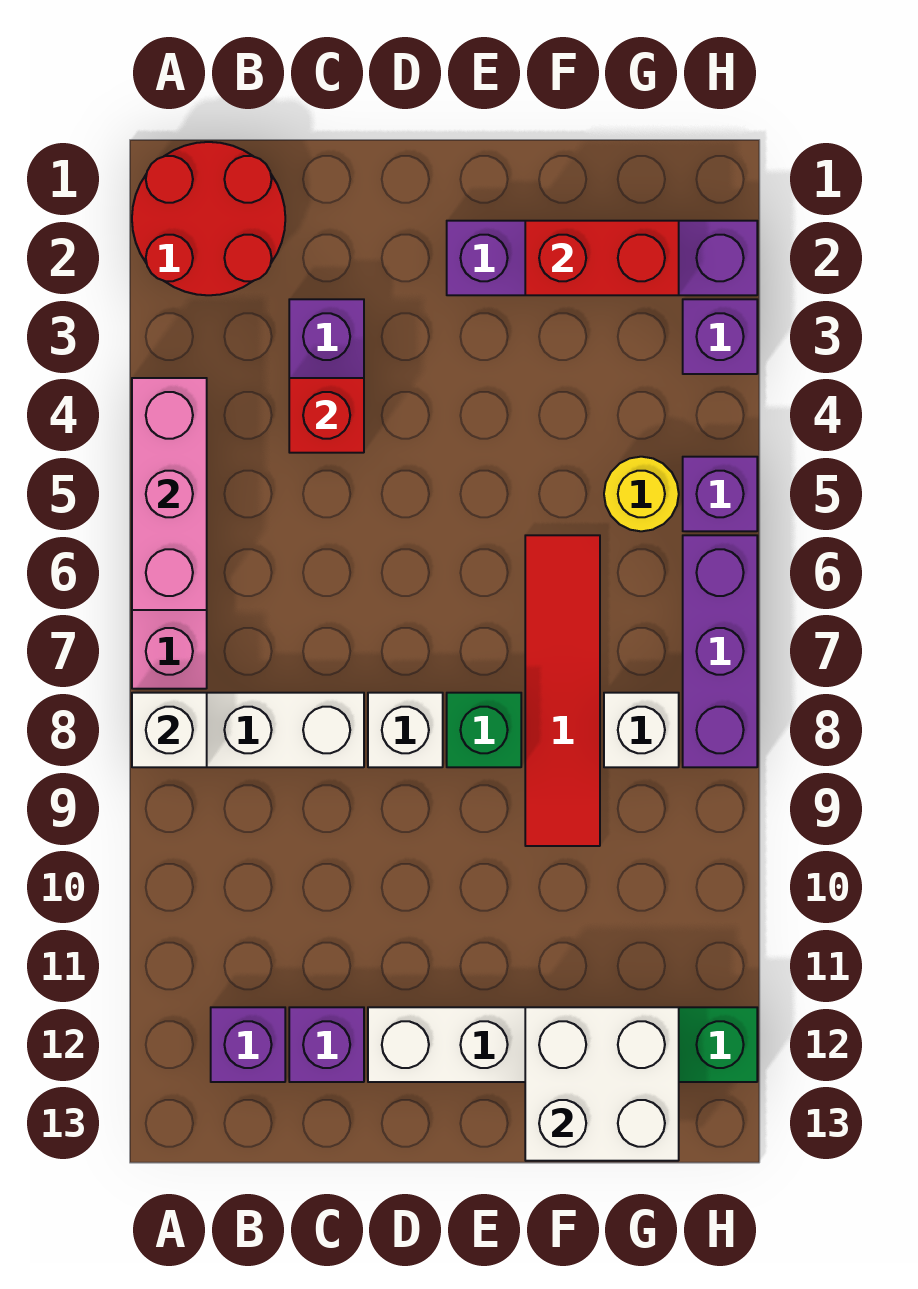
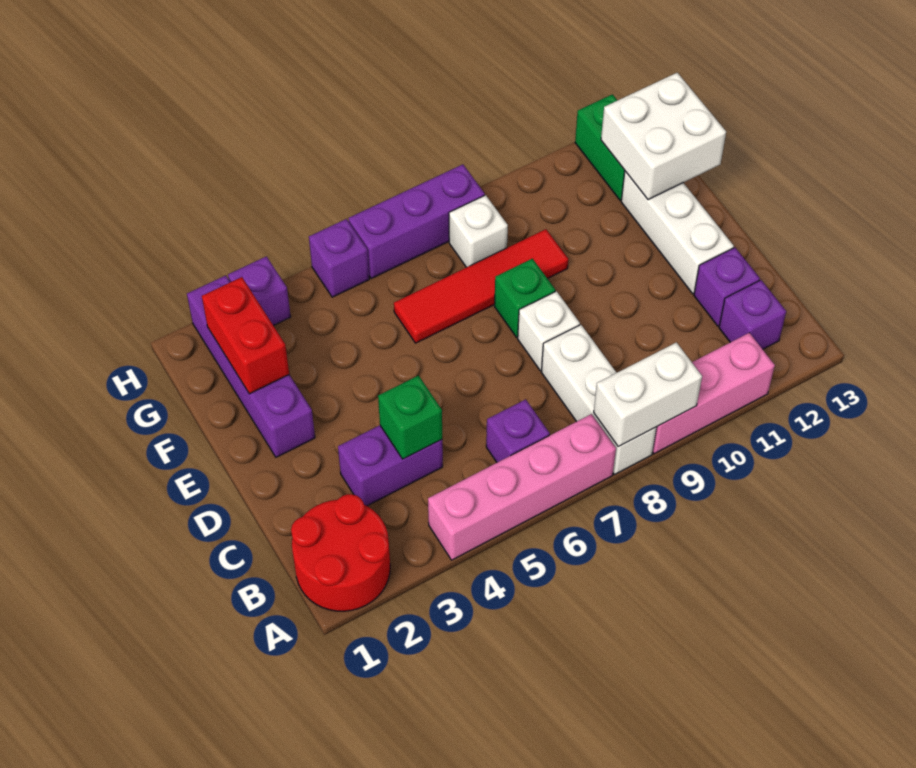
pink brick A4:A6 level 2 -> pink brick A9:A11 level 1
white brick A8 level 2 -> white brick A8:A9 level 2
none -> purple brick B6 level 1
red brick C4 level 2 -> green brick C4 level 2
yellow round brick G5 level 1 -> none

